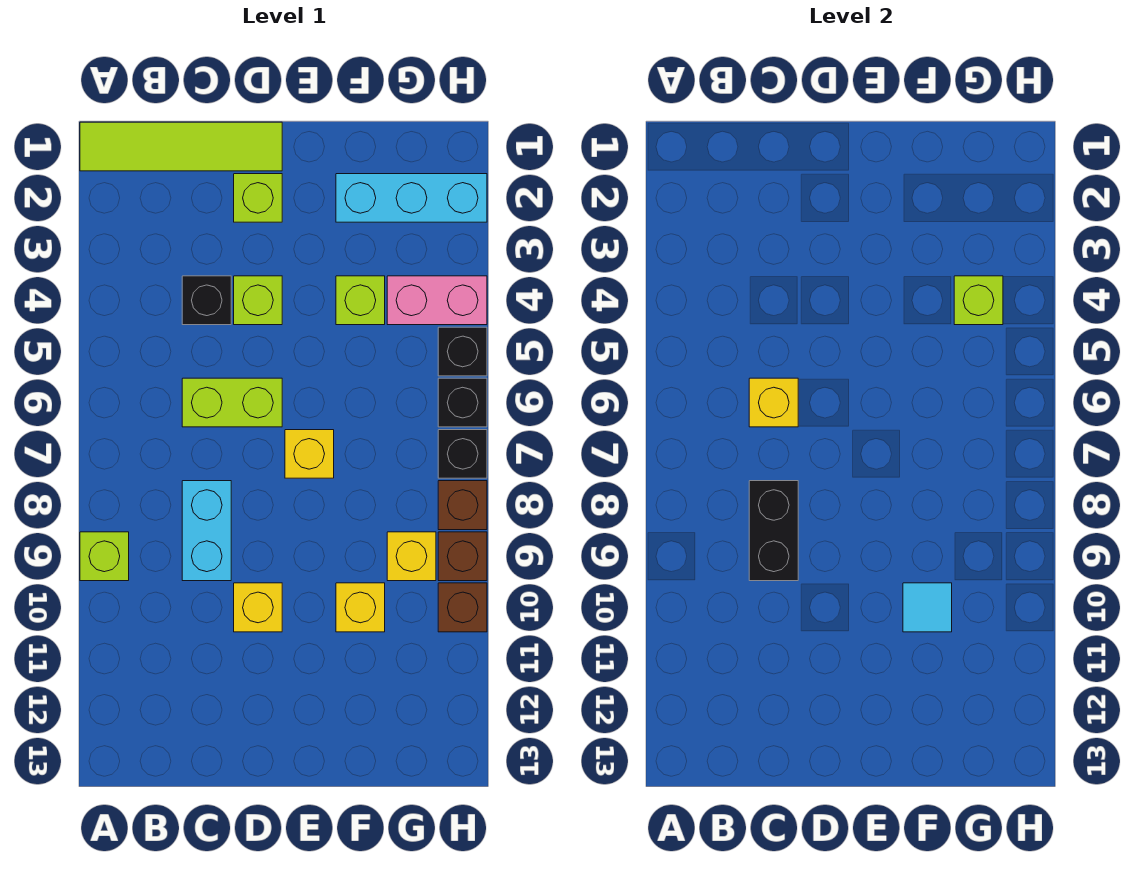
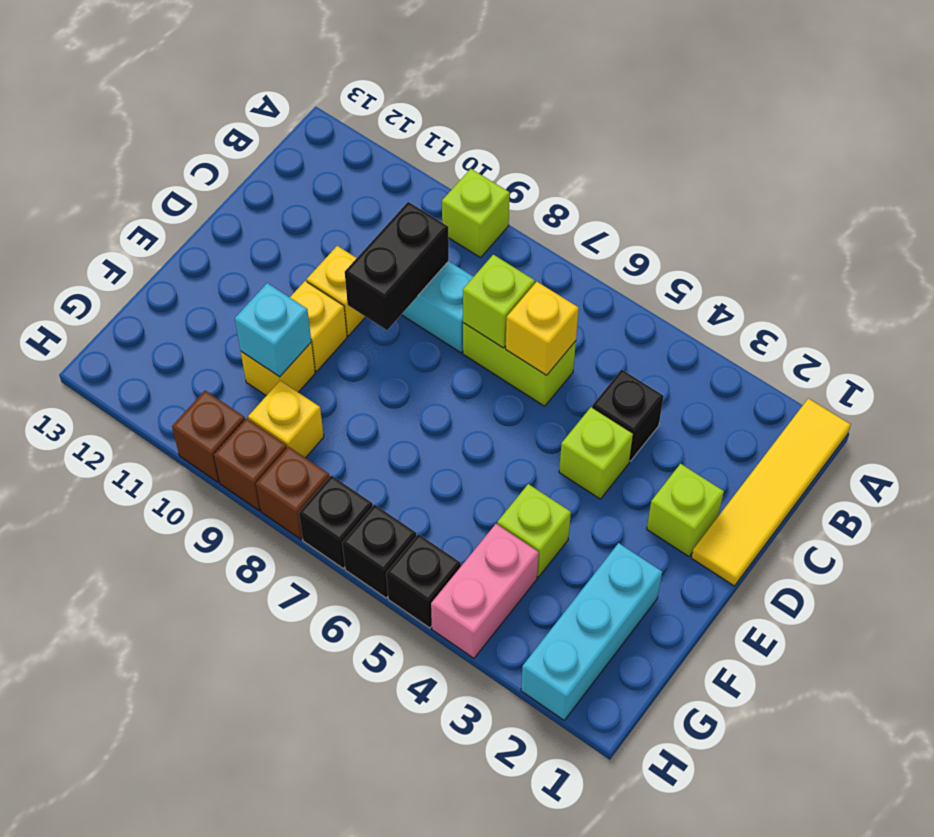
lime tile A1:D1 level 1 -> yellow tile A1:D1 level 1
lime brick C6:D6 level 1 -> lime brick C6:C7 level 1
black brick C8:C9 level 2 -> black brick C9:D9 level 2
yellow brick E7 level 1 -> yellow brick E10 level 1
cyan tile F10 level 2 -> cyan brick F10 level 2
lime brick G4 level 2 -> lime brick C7 level 2

